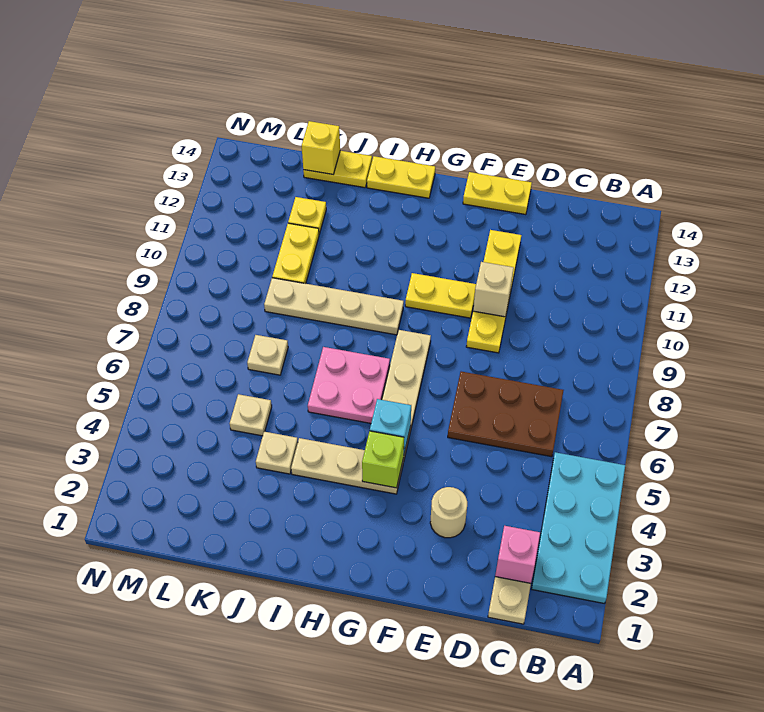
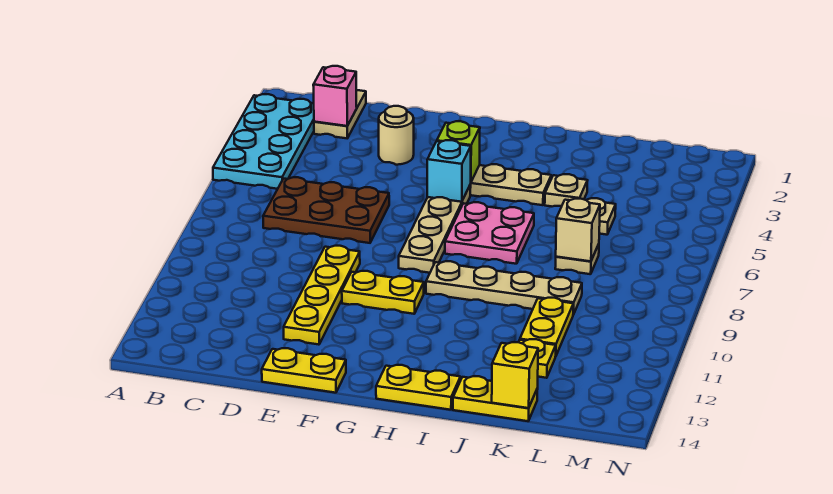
tan brick E10 level 2 -> tan brick K7 level 2

